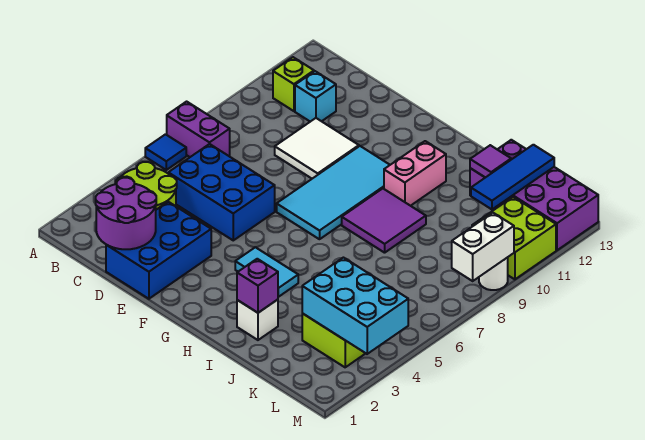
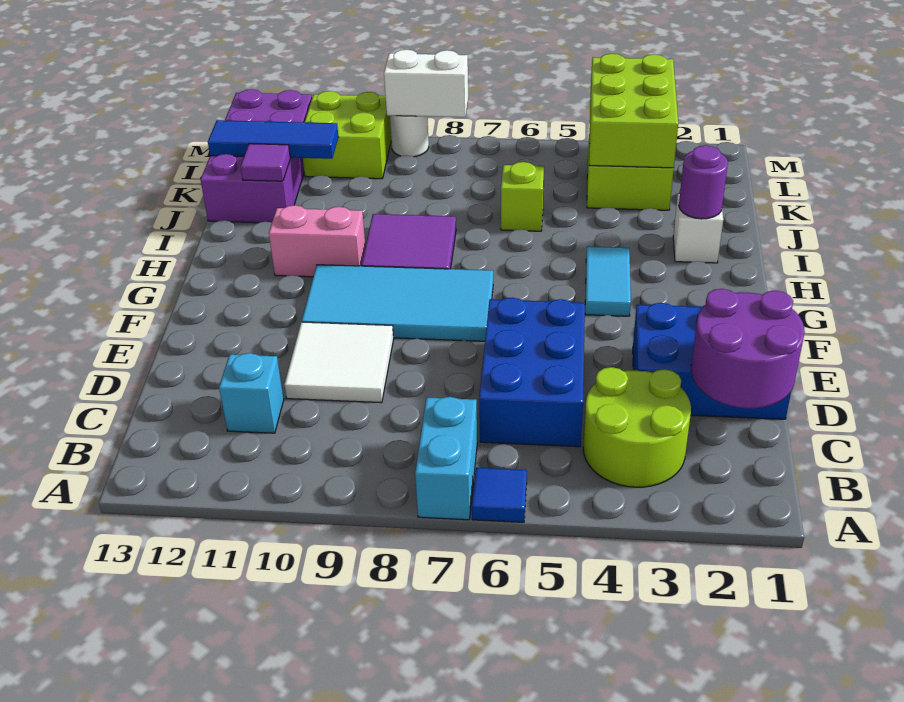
purple brick A7:B7 level 1 -> cyan brick A7:B7 level 1
lime brick B11 level 1 -> lime brick J6 level 1
purple brick I2 level 2 -> purple round brick I2 level 2
cyan brick K3:M4 level 2 -> lime brick K3:M4 level 2

